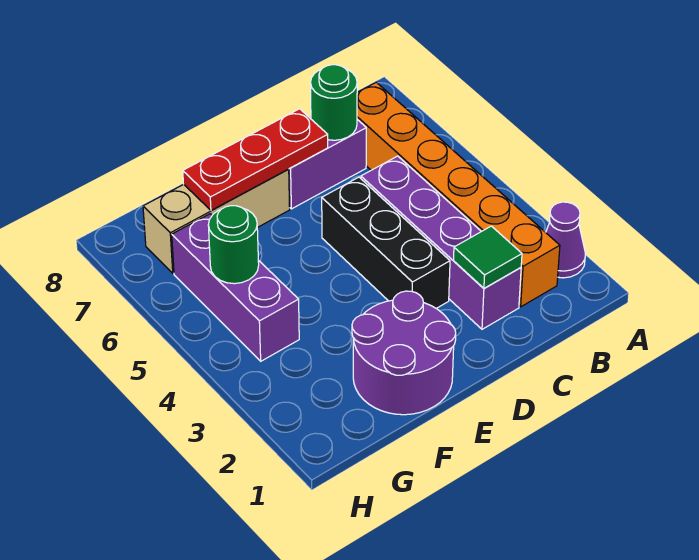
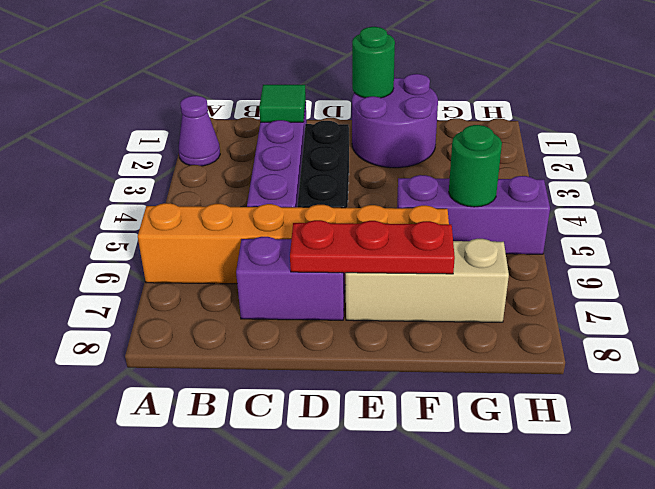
orange brick B2:B7 level 1 -> orange brick A6:F6 level 1
green round brick C7 level 2 -> green round brick E1 level 2
purple brick G4:G6 level 1 -> purple brick F5:H5 level 1

